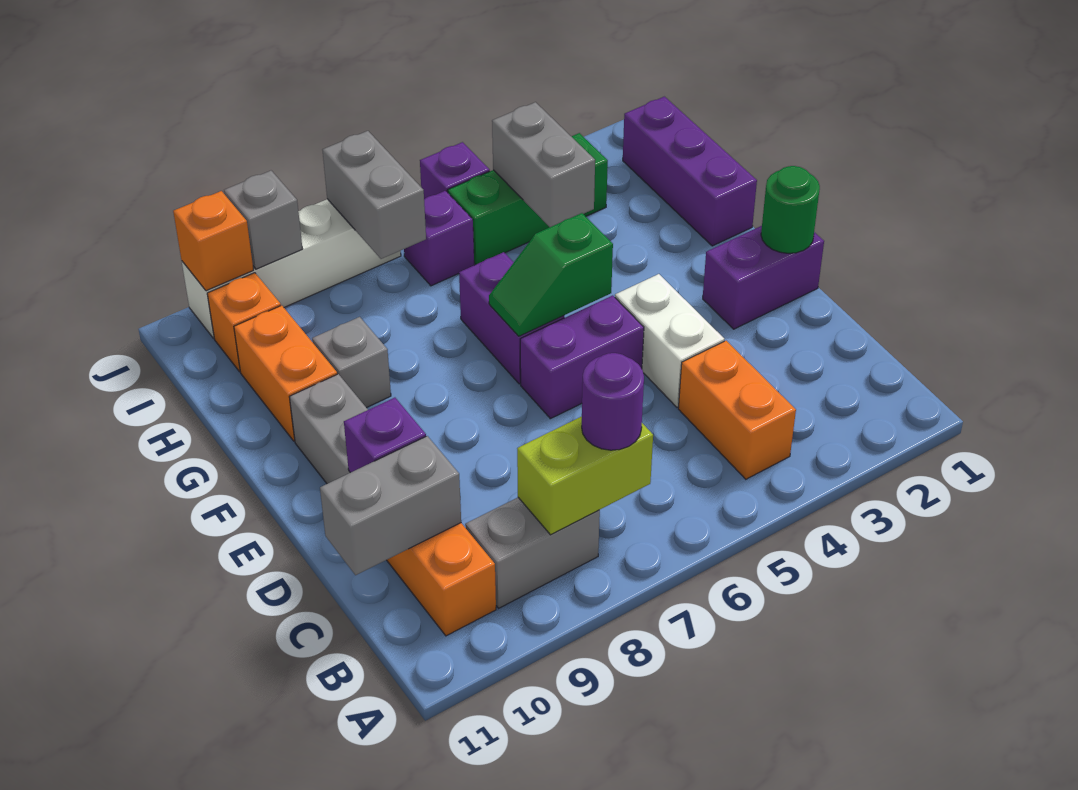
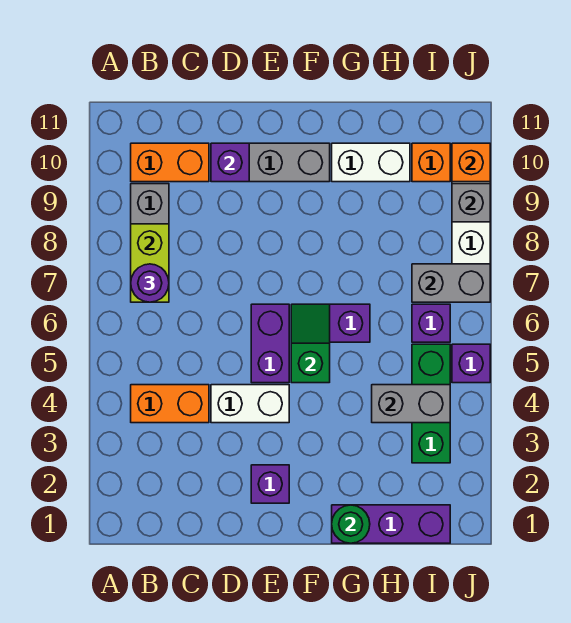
grey brick C10:C11 level 2 -> none
purple brick E1:E2 level 1 -> purple brick E2 level 1
green round brick E1 level 2 -> green round brick G1 level 2
grey brick G9 level 1 -> none
orange brick G10:H10 level 1 -> white brick G10:H10 level 1

